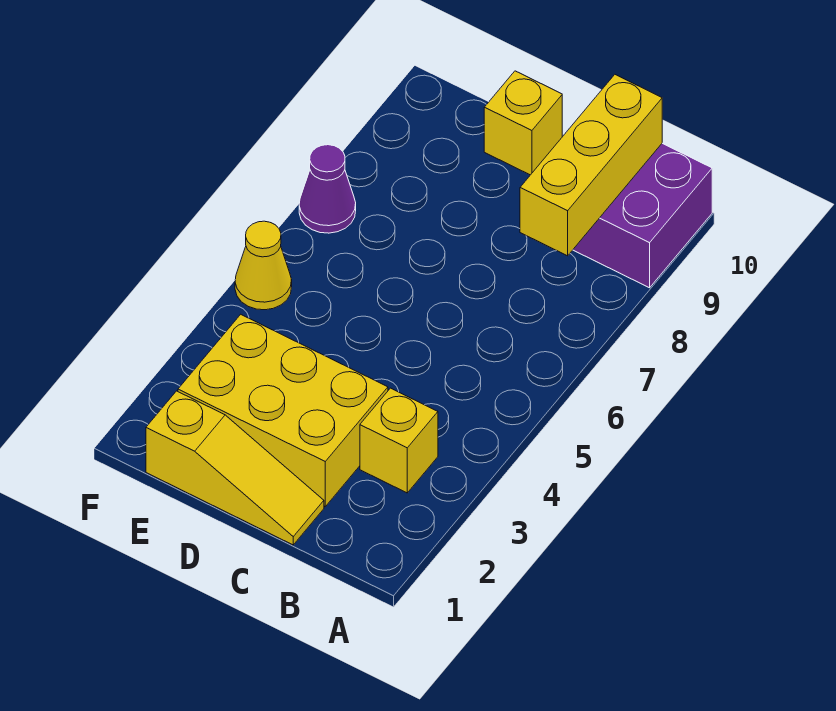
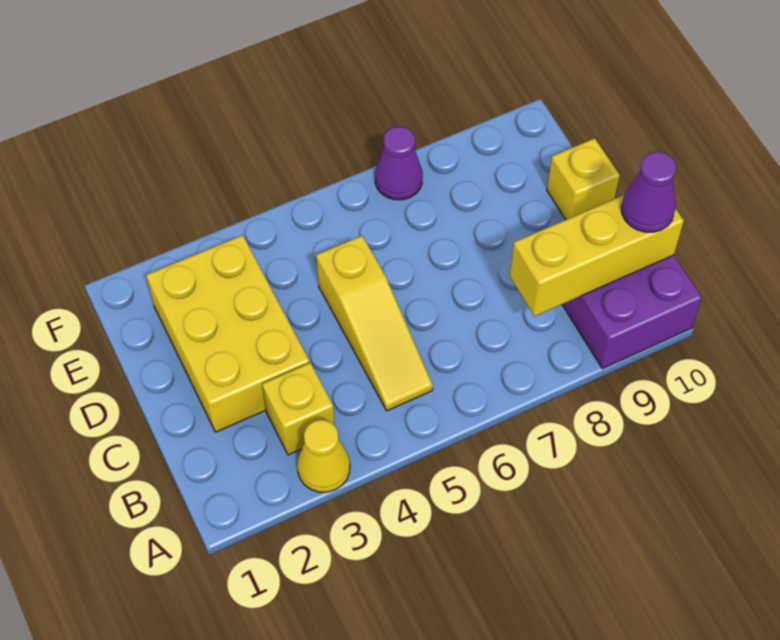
none -> purple cone B10 level 3
yellow slope C1:E1 level 1 top E -> yellow slope B5:D5 level 1 top D
yellow cone F5 level 1 -> yellow cone A3 level 1

